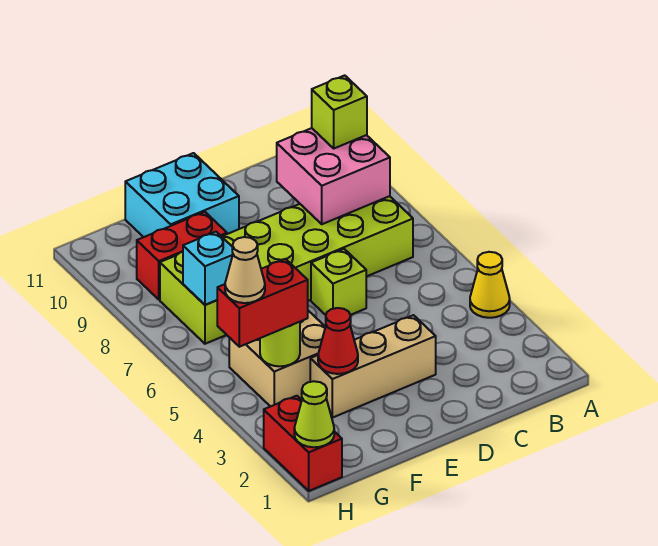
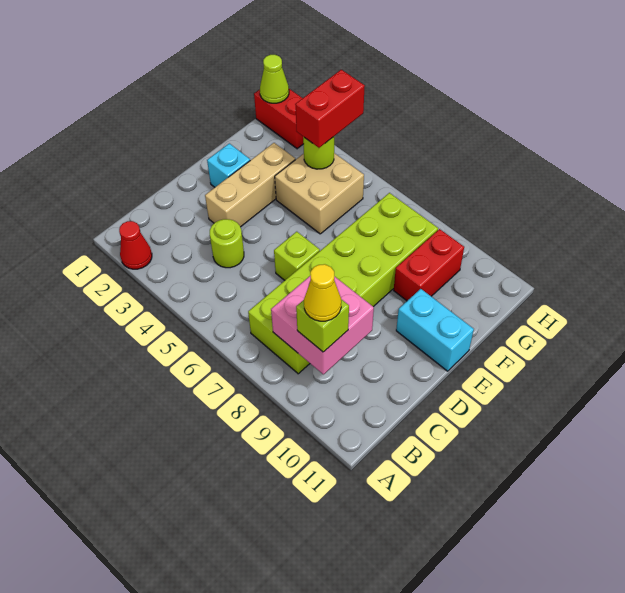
yellow cone A4 level 1 -> yellow cone B9 level 4
none -> lime round brick C4 level 1
cyan brick E10:F11 level 1 -> cyan brick E10:E11 level 1
red cone F3 level 2 -> red cone A2 level 1
cyan brick G7 level 2 -> cyan brick E2 level 1
tan cone H4 level 4 -> none

